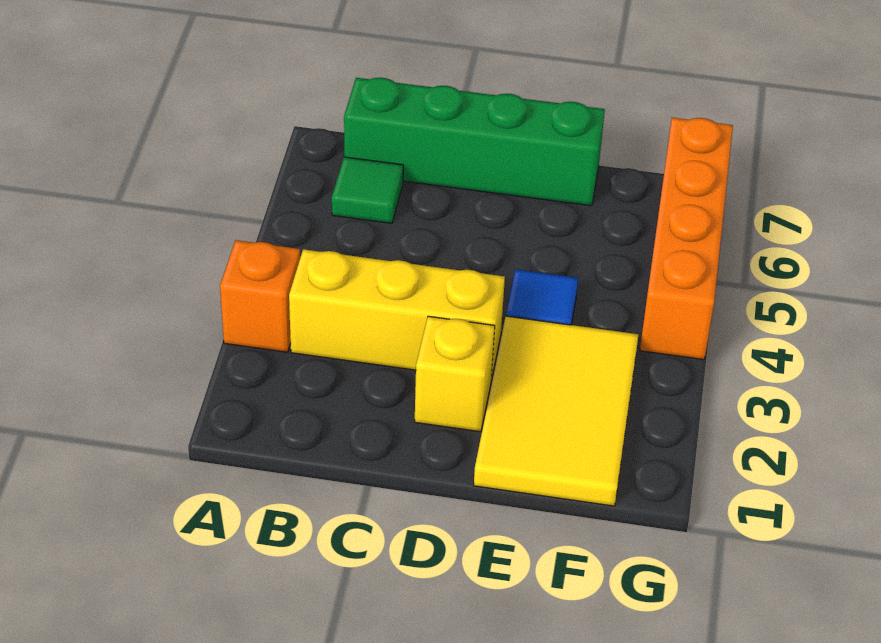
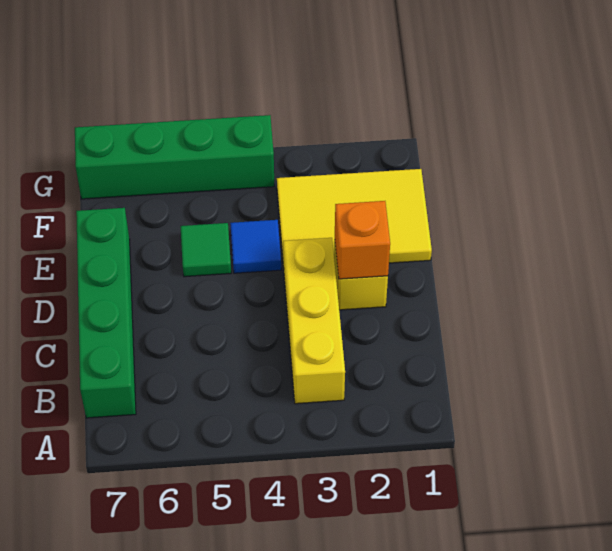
orange brick A3 level 1 -> orange brick D2 level 2
green tile B6 level 1 -> green tile E5 level 1
orange brick G4:G7 level 1 -> green brick G4:G7 level 1

